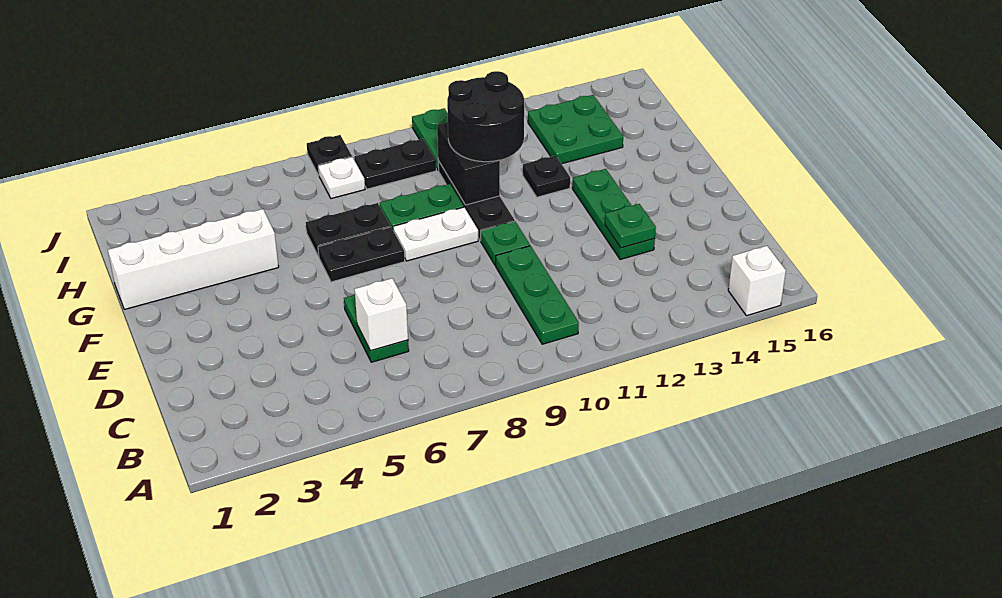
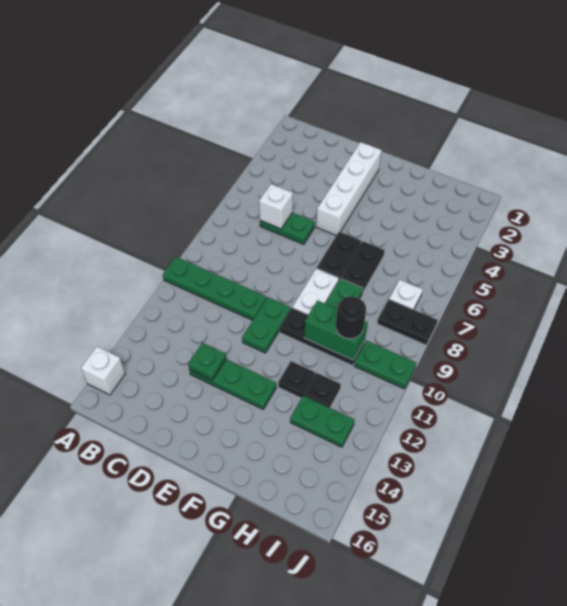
green plate B10:D10 level 1 -> green plate A10:D10 level 1
green plate E10 level 1 -> green plate E10:E11 level 1
white brick G1:G4 level 1 -> white brick E2:E5 level 1
black brick G10:H10 level 2 -> green brick G10:H10 level 2
black round brick G10:H11 level 3 -> black round brick H10 level 3
green plate H13:I14 level 1 -> green plate H13:I13 level 1
black plate I8:I9 level 1 -> black plate I8:J8 level 1
black plate J7 level 1 -> black plate H12 level 1

